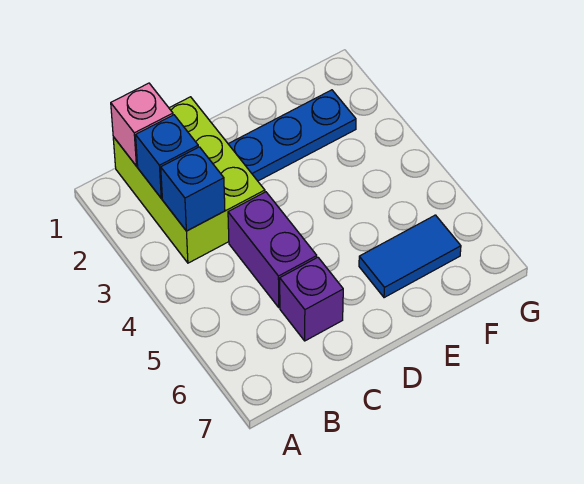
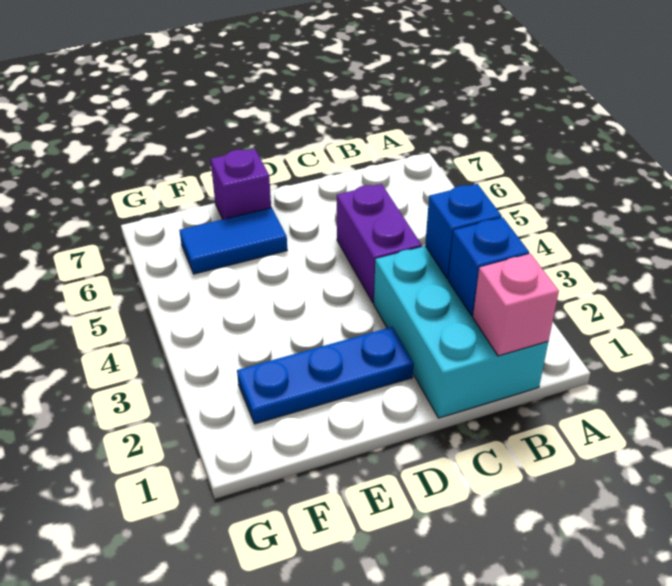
lime brick B1:C3 level 1 -> cyan brick B1:C3 level 1
purple brick C6 level 1 -> purple brick E7 level 1

